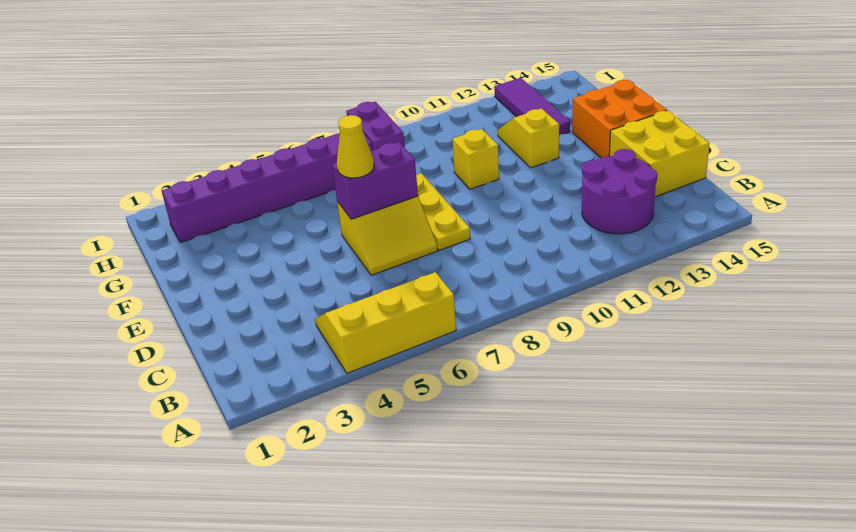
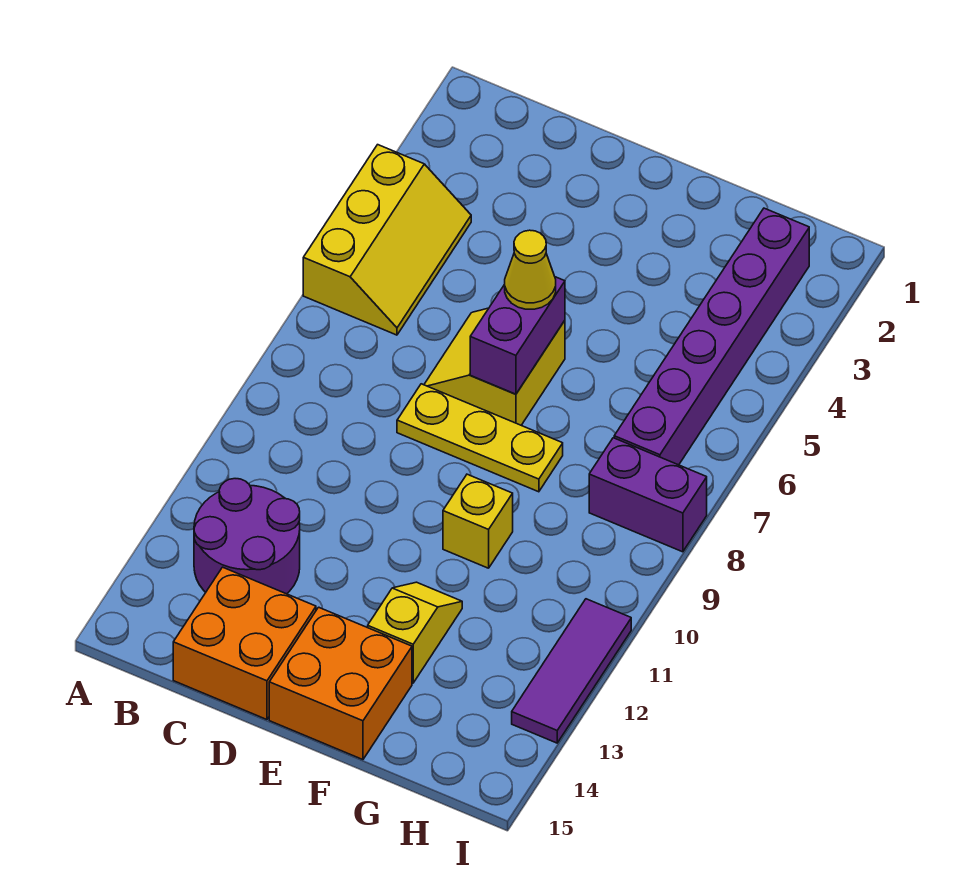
yellow brick C14:D15 level 1 -> orange brick C14:D15 level 1
yellow slope F12:G12 level 1 top F -> yellow slope F12:F13 level 1 top 13
purple tile G13:I13 level 1 -> purple tile I11:I13 level 1

